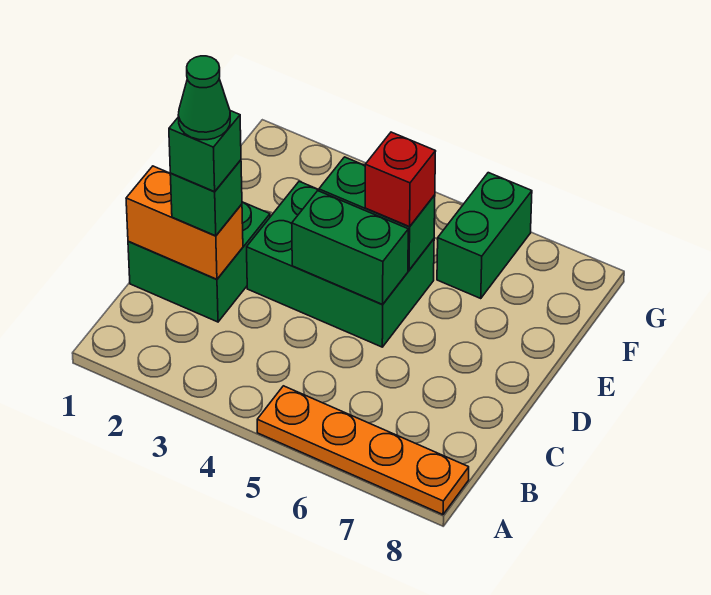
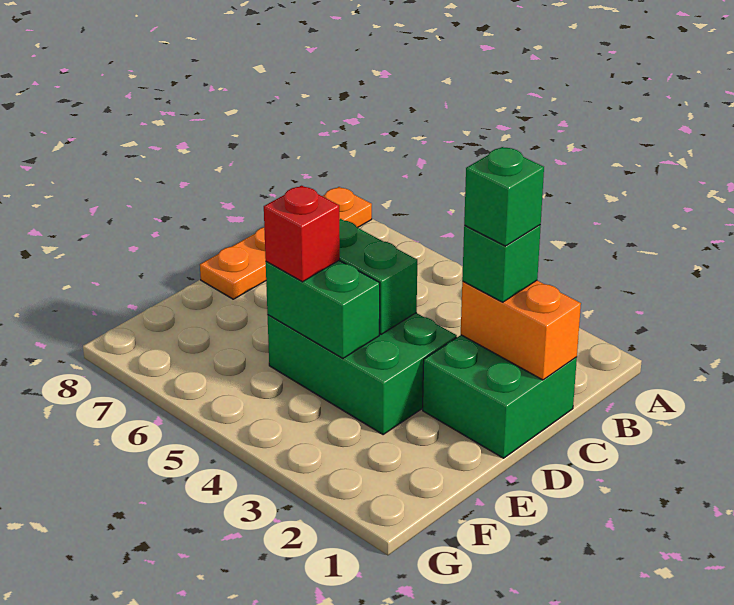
orange plate A5:A8 level 1 -> orange plate A8:D8 level 1
green cone C2 level 5 -> none
green brick F6:G6 level 1 -> none

